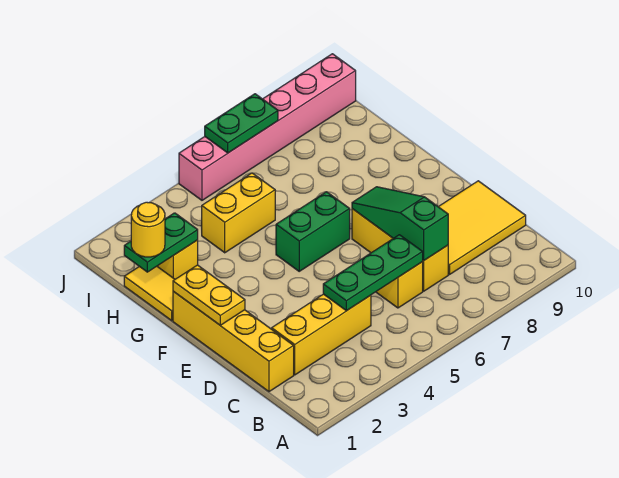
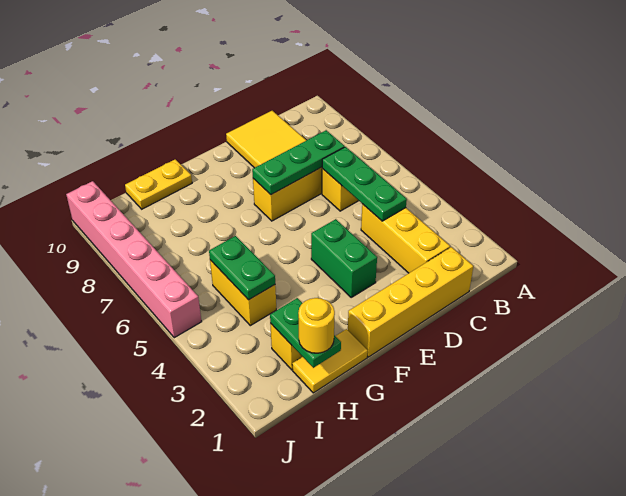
green slope C7:E7 level 2 top C -> green plate C7:E7 level 2
yellow plate E1:F1 level 2 -> yellow plate G10:H10 level 1
green brick F5:F6 level 1 -> green brick E3:E4 level 1
green plate J6:J7 level 2 -> green plate H4:H5 level 2

